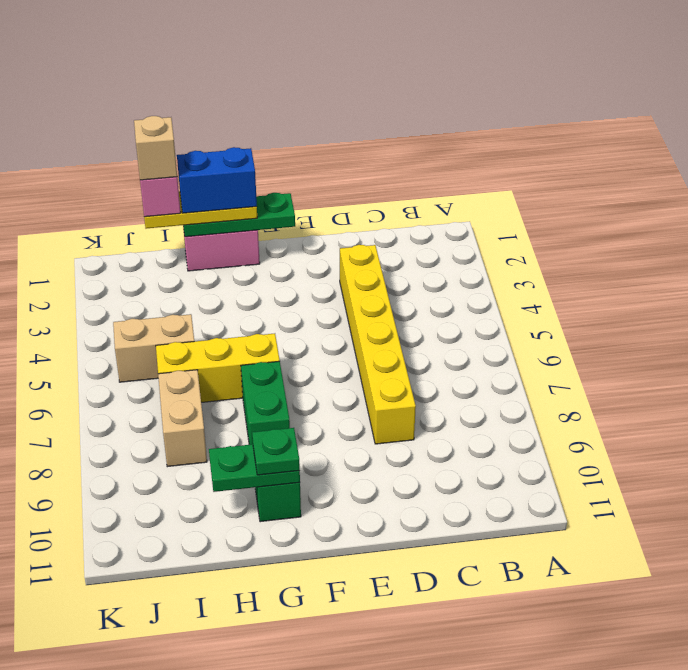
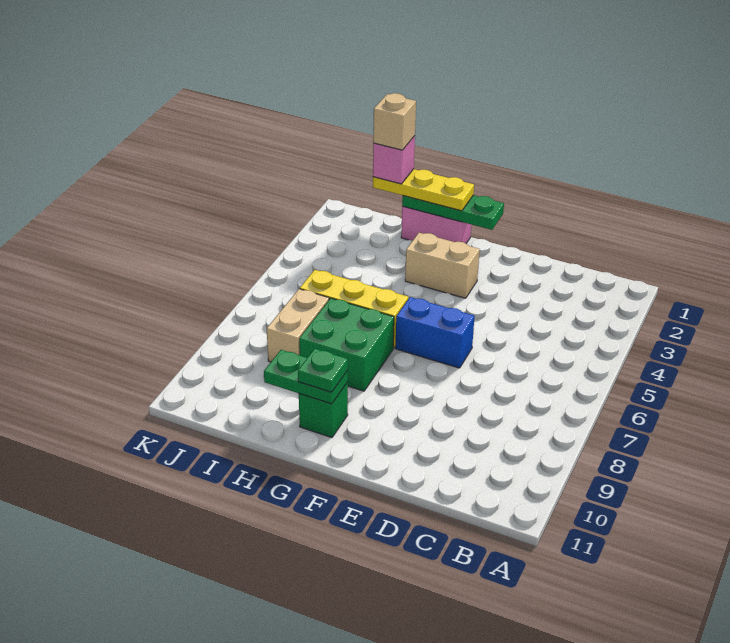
yellow brick D3:D8 level 1 -> none
blue brick G1:H1 level 4 -> blue brick E6:F6 level 1
green brick G7:G8 level 1 -> green brick G7:H8 level 1
tan brick I5:J5 level 1 -> tan brick F3:G3 level 1

